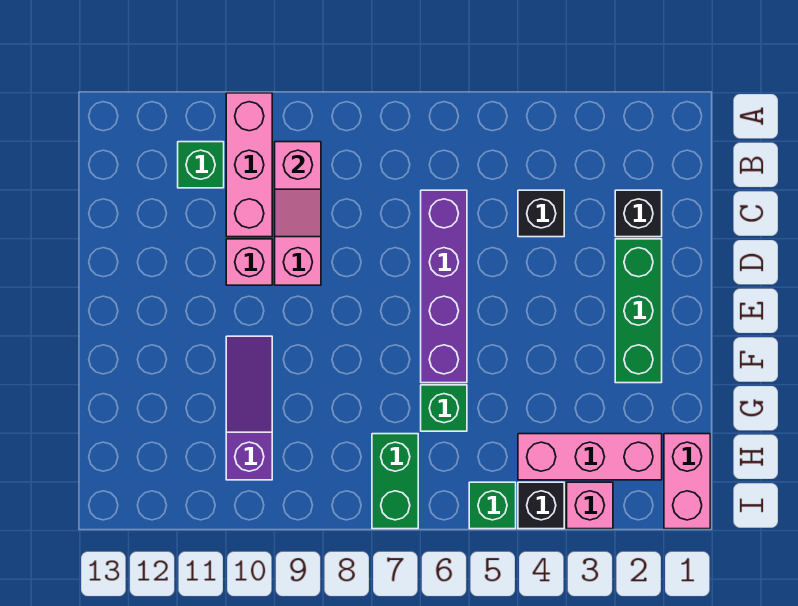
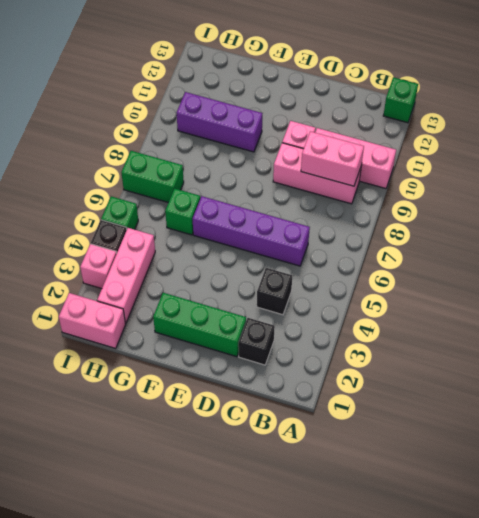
pink slope B9:C9 level 2 top B -> pink brick B9:C9 level 2
green brick B11 level 1 -> green brick A13 level 1
purple slope F10:H10 level 1 top H -> purple brick F10:H10 level 1

